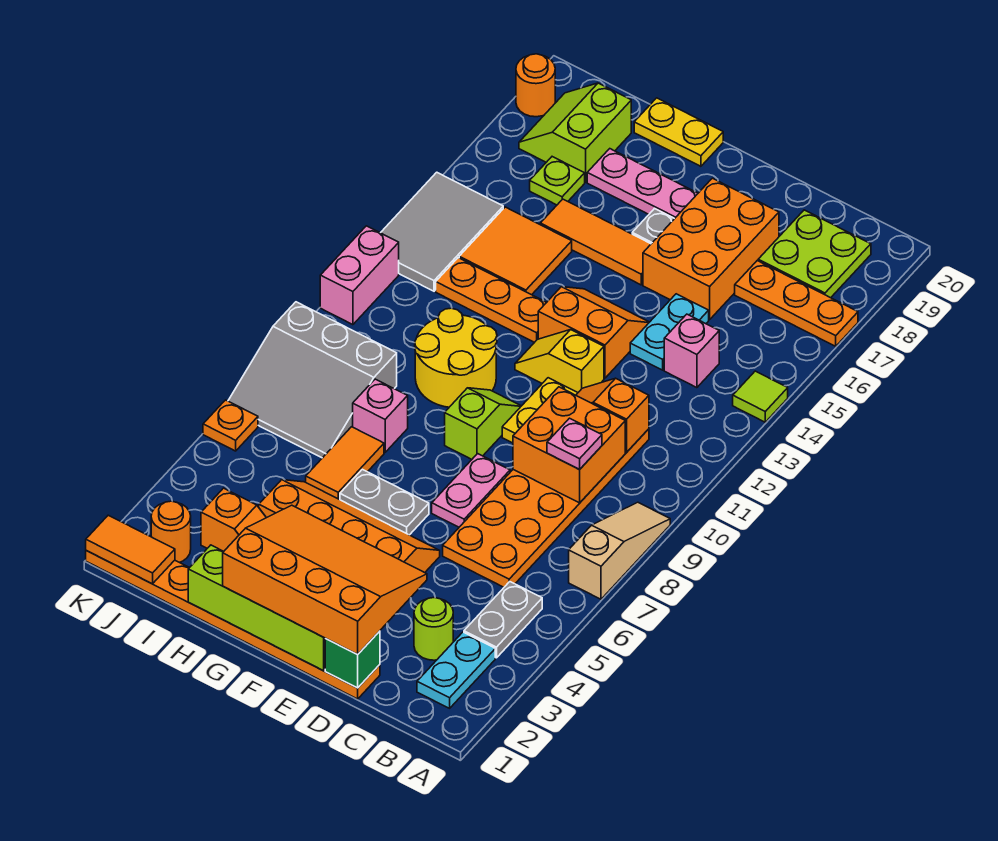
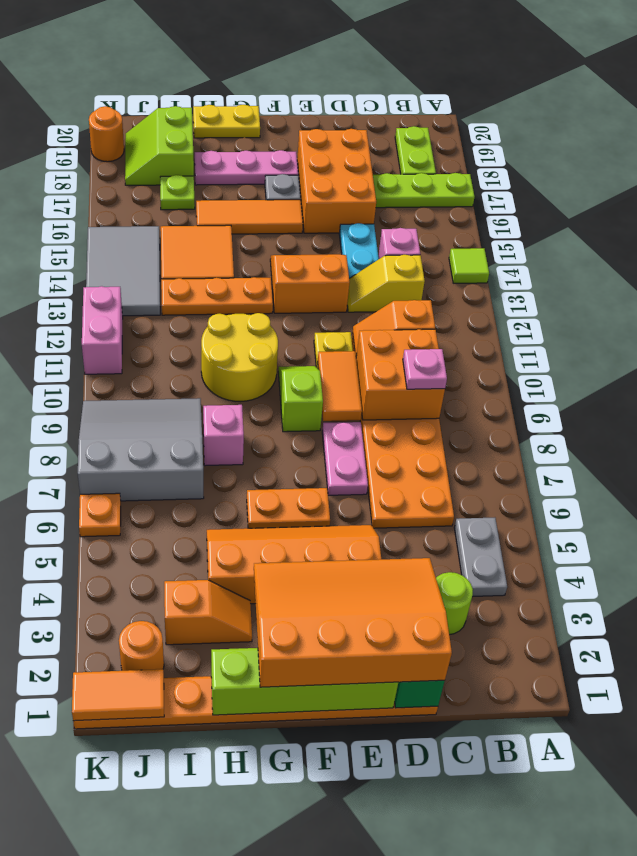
tan slope A7:A9 level 1 top 7 -> none
orange plate A17:C17 level 1 -> lime plate A17:C17 level 1
cyan plate B2:B3 level 1 -> none
lime plate B18:C19 level 1 -> lime plate B18:B19 level 1
yellow slope E12:F12 level 1 top E -> yellow slope C13:D13 level 1 top C
grey plate F6:G6 level 1 -> orange plate F6:G6 level 1
orange tile H6:H7 level 1 -> orange tile E9:E10 level 2
grey slope I7:K9 level 1 top 9 -> grey slope I7:K9 level 1 top 7

